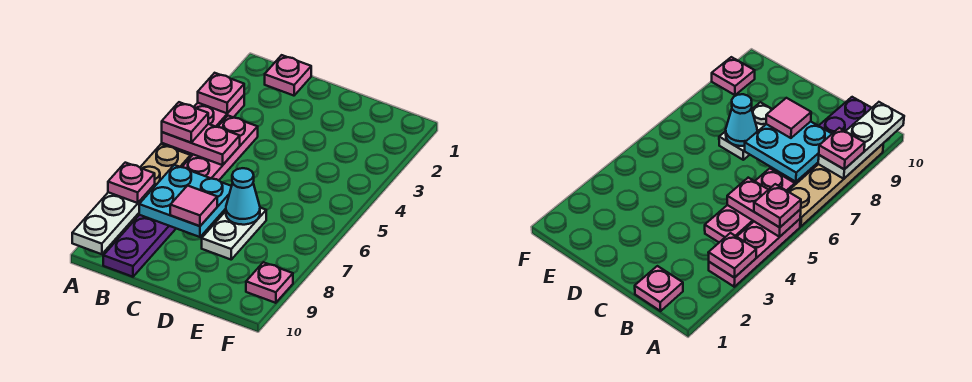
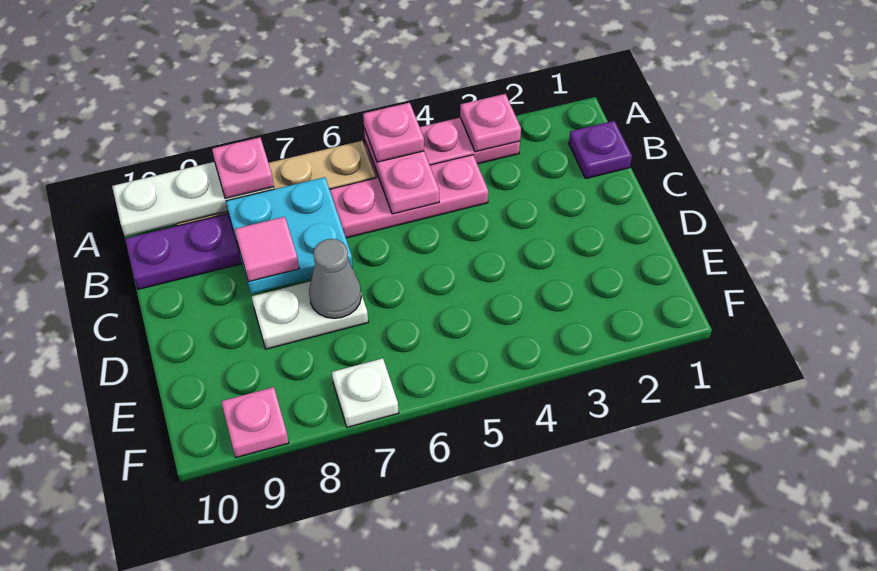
pink plate B1 level 1 -> purple plate B1 level 1
cyan cone D7 level 2 -> grey cone D7 level 2
none -> white plate F7 level 1

